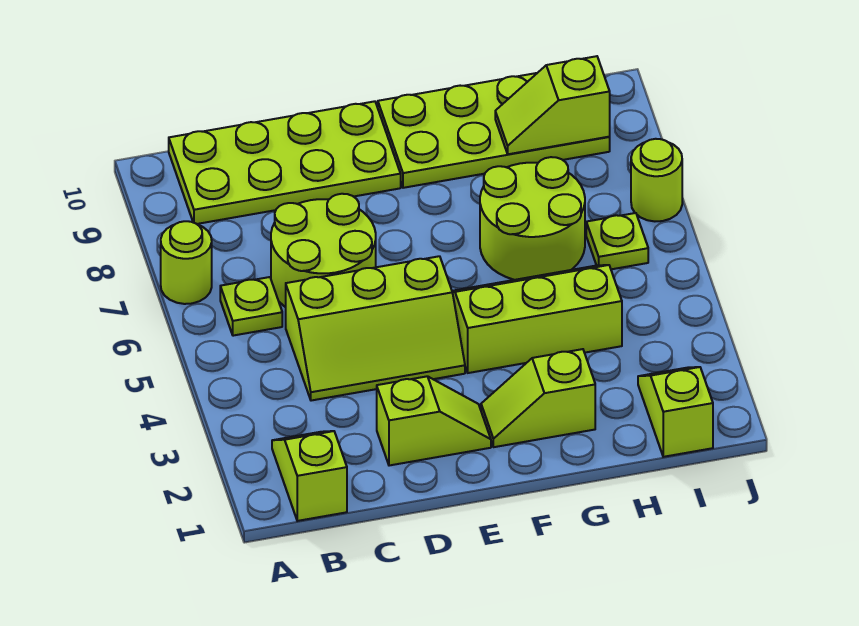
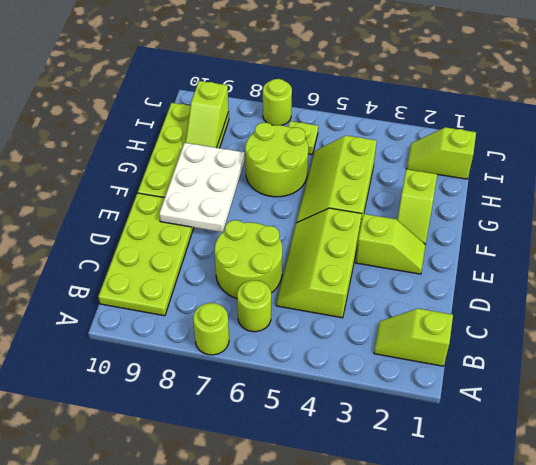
lime plate B6 level 1 -> lime round brick B6 level 1
lime slope C4:E5 level 1 top 5 -> lime slope C4:E5 level 1 top 4
lime slope D2:E2 level 1 top D -> lime slope E2:E3 level 1 top 3
none -> white plate E8:G9 level 2

